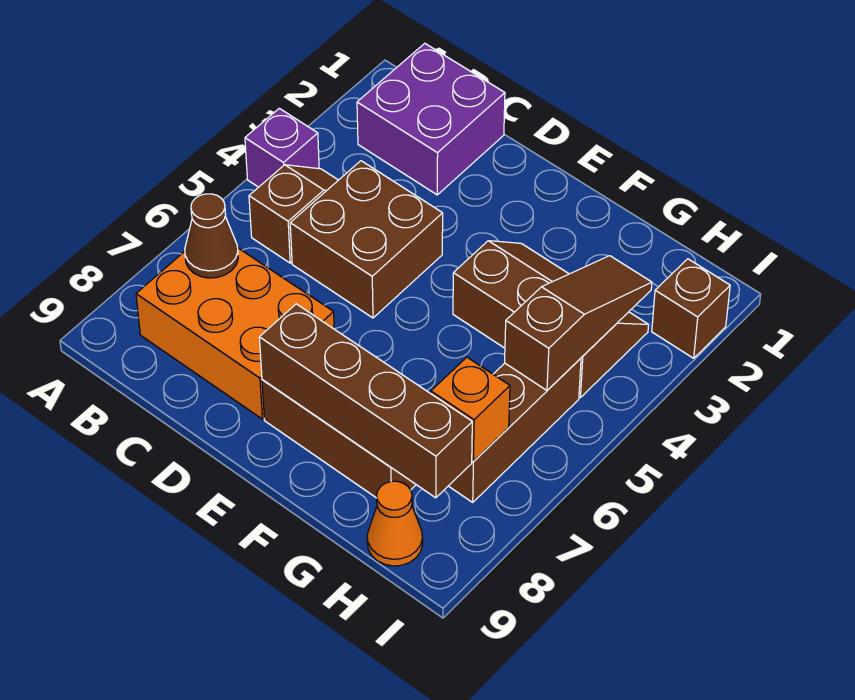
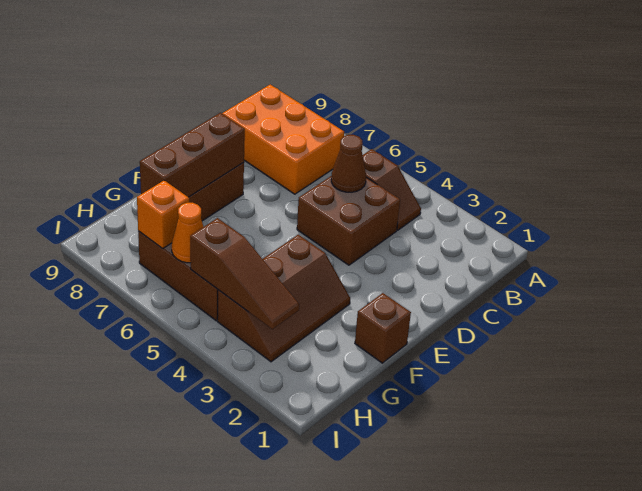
purple brick A4 level 1 -> none
purple brick B1:C2 level 1 -> none
orange brick B7:D8 level 1 -> orange brick B7:C9 level 1
brown cone B7 level 2 -> brown cone C5 level 2
brown brick E8:H8 level 2 -> brown brick E8:G8 level 2
orange cone H9 level 1 -> orange cone H6 level 2
brown brick I2 level 1 -> brown brick F1 level 1

